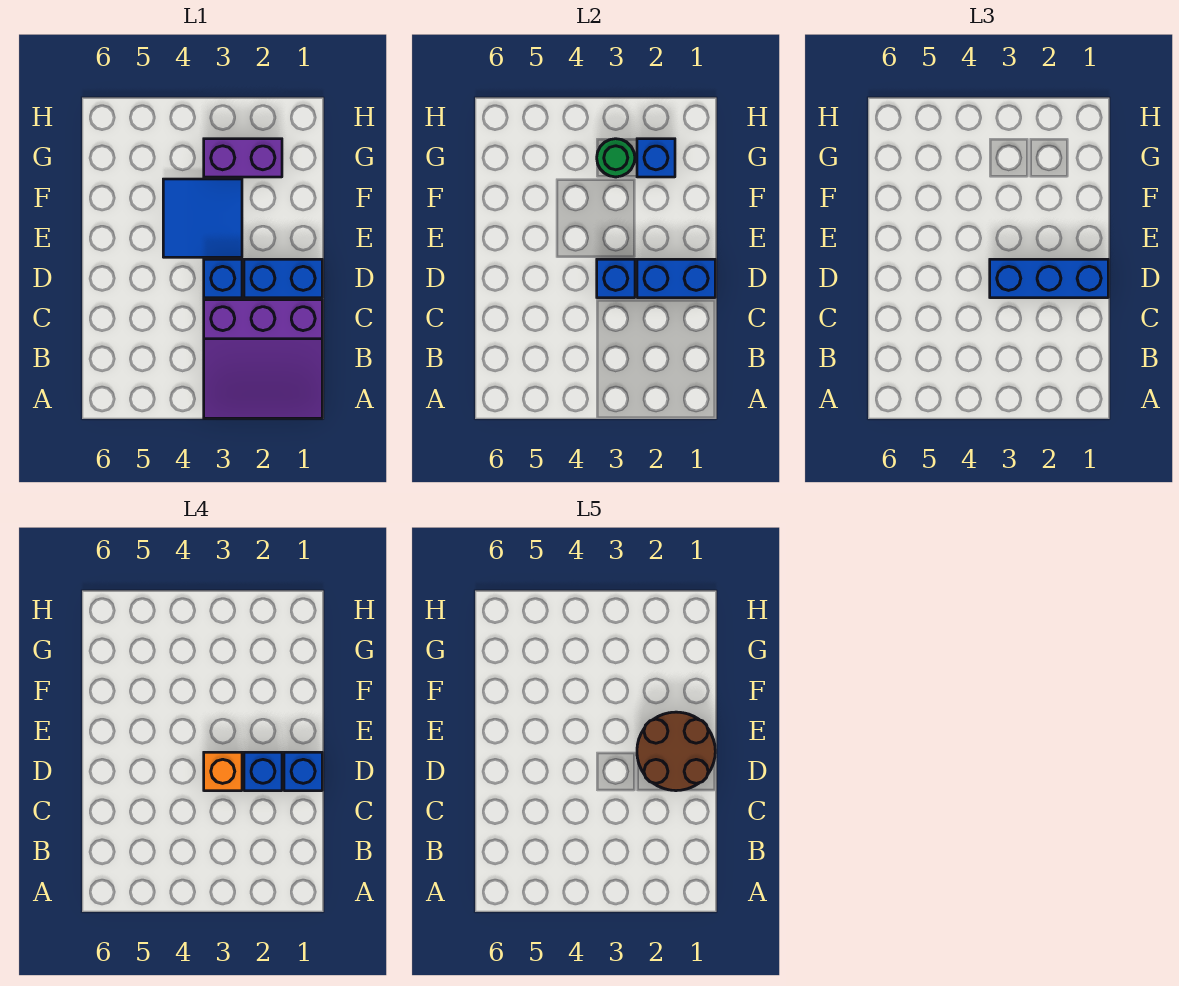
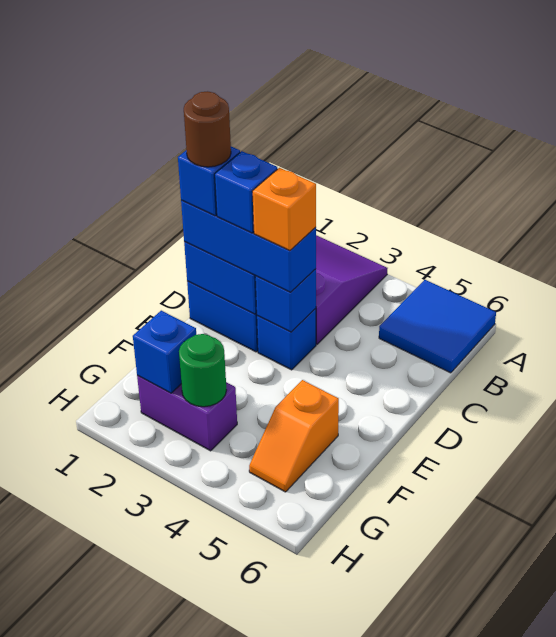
brown round brick D1:E2 level 5 -> brown round brick D1 level 5
blue tile E3:F4 level 1 -> blue tile A5:B6 level 1
none -> orange slope F5:G5 level 1 top F

